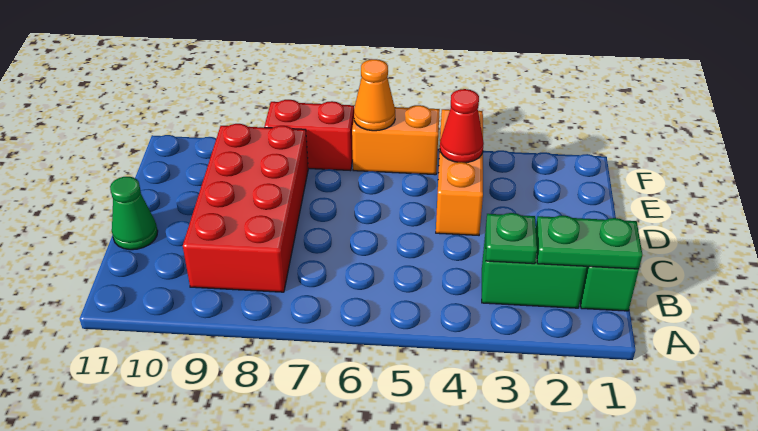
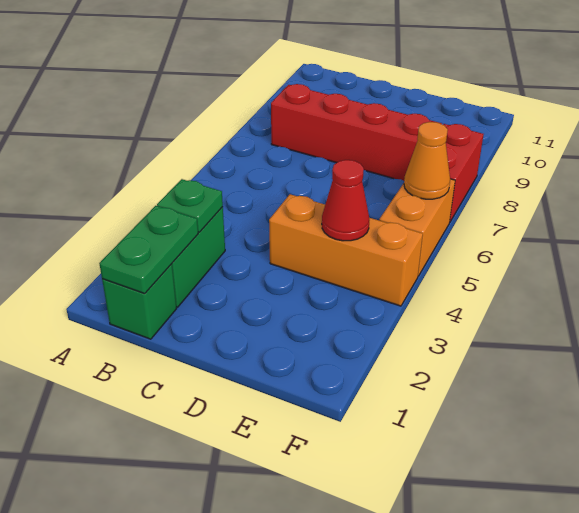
red brick B8:E9 level 1 -> red brick B8:E8 level 1
green cone C11 level 1 -> none

